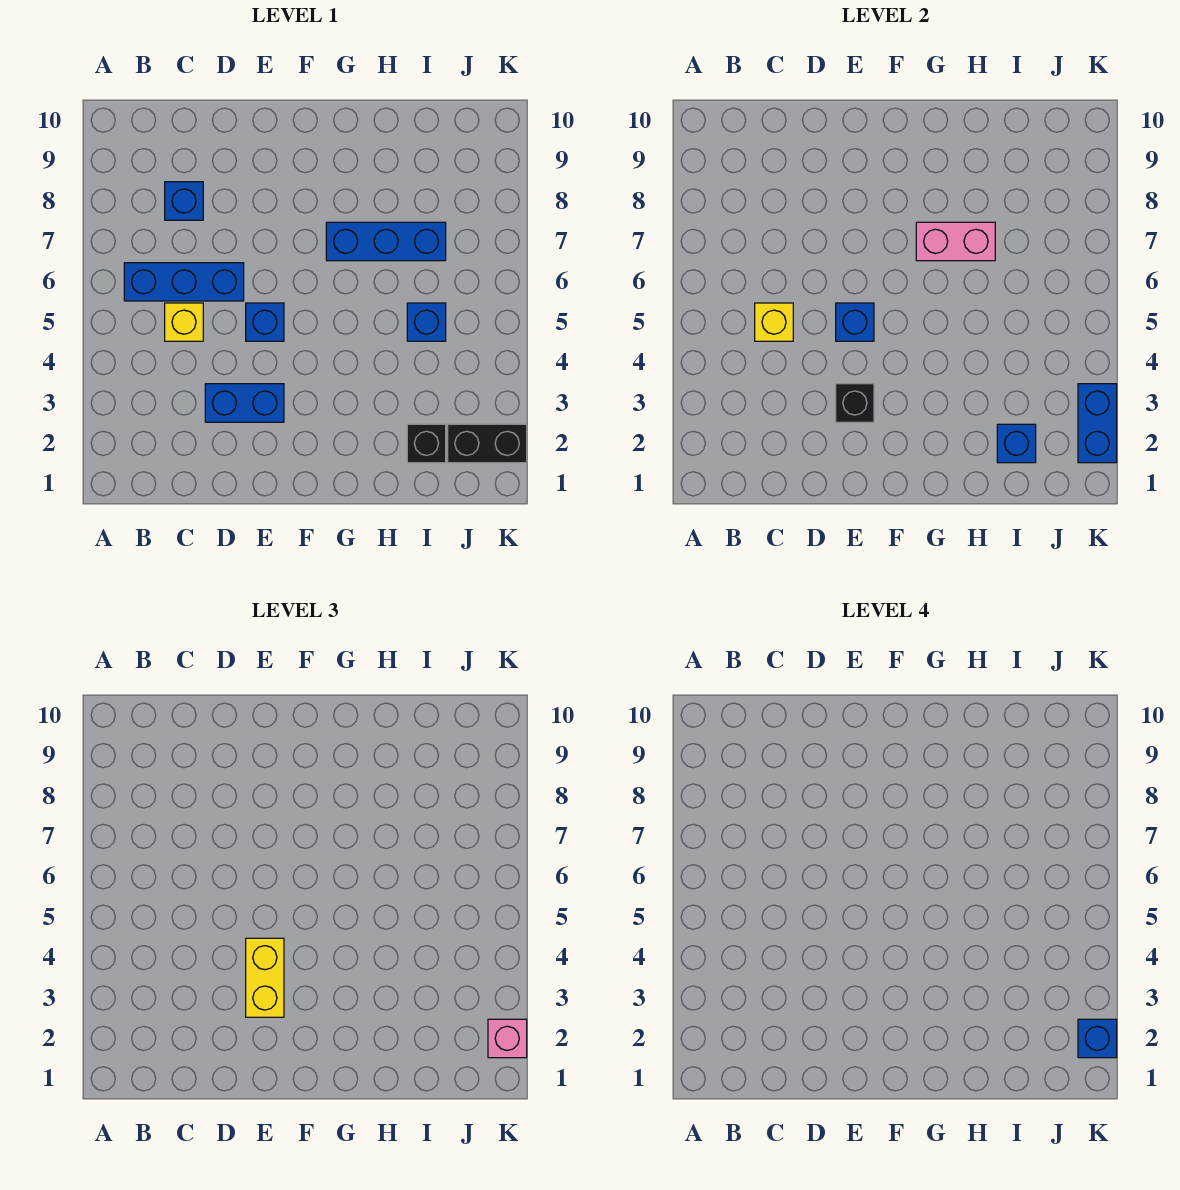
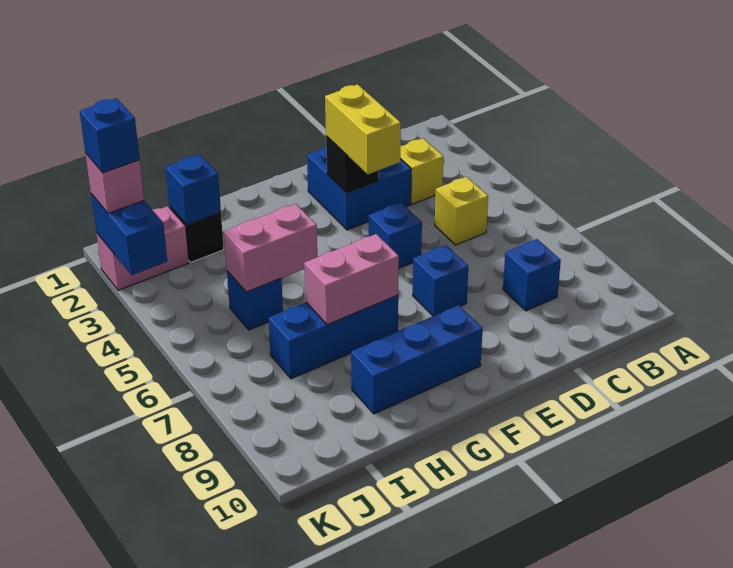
blue brick B6:D6 level 1 -> blue brick F9:H9 level 1
yellow brick C5 level 2 -> yellow brick C3 level 1
blue brick D3:E3 level 1 -> blue brick D2:E3 level 1
blue brick E5 level 2 -> blue brick E7 level 1
none -> pink brick H5:I5 level 2
black brick J2:K2 level 1 -> pink brick J2:K2 level 1

